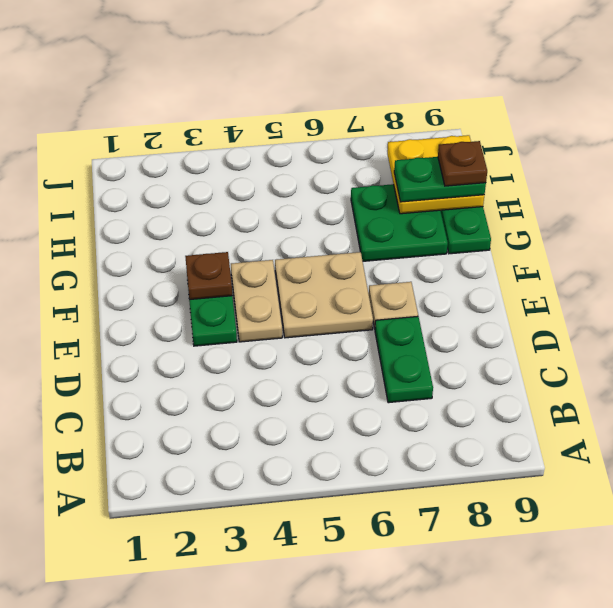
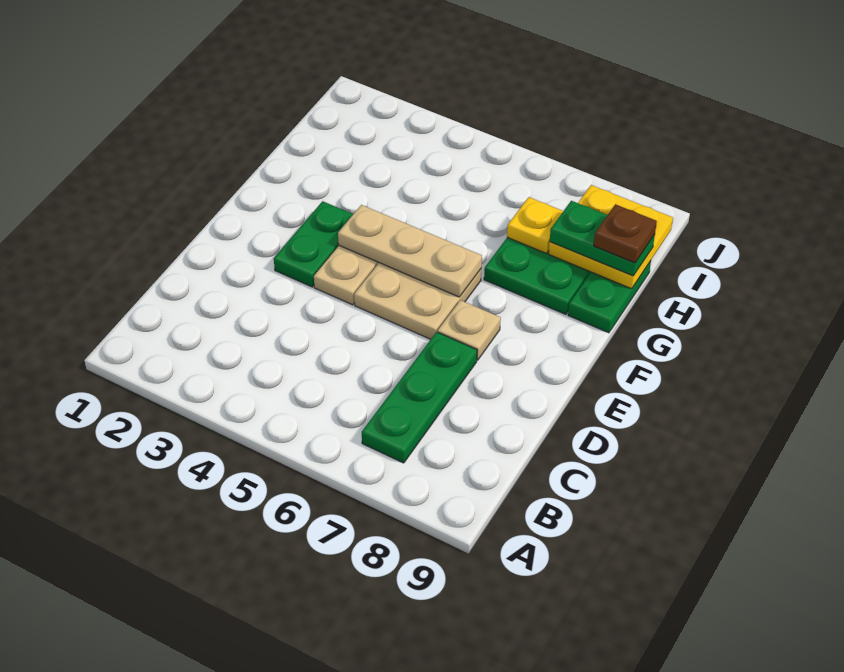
green plate C7:D7 level 1 -> green plate B7:D7 level 1
brown plate F3 level 2 -> none
none -> tan plate F4:F6 level 2
none -> yellow plate H7 level 2

